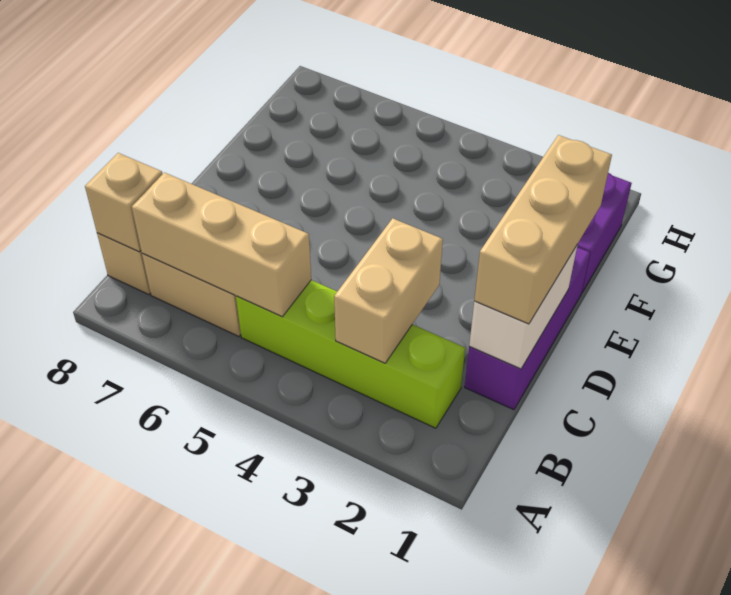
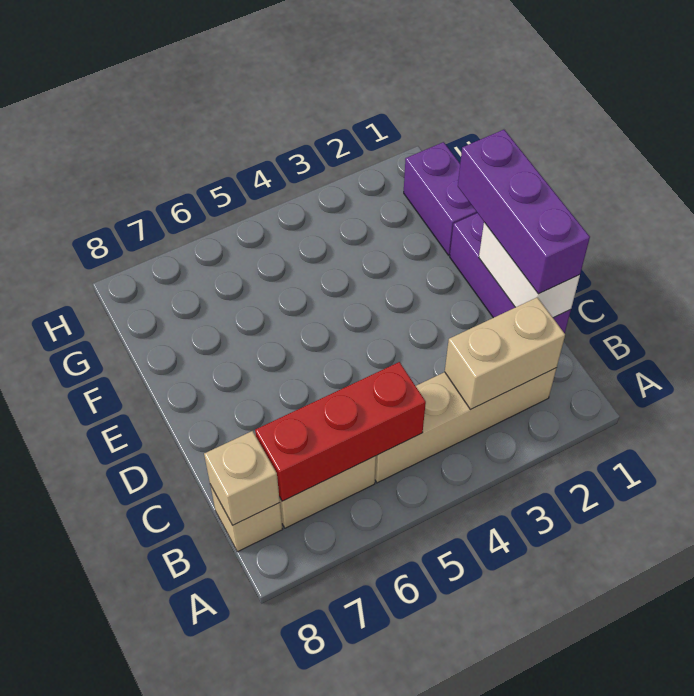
lime brick B2:B5 level 1 -> tan brick B2:B5 level 1
tan brick B3:C3 level 2 -> tan brick B2:B3 level 2
tan brick B5:B7 level 2 -> red brick B5:B7 level 2
tan brick C1:E1 level 3 -> purple brick C1:E1 level 3

